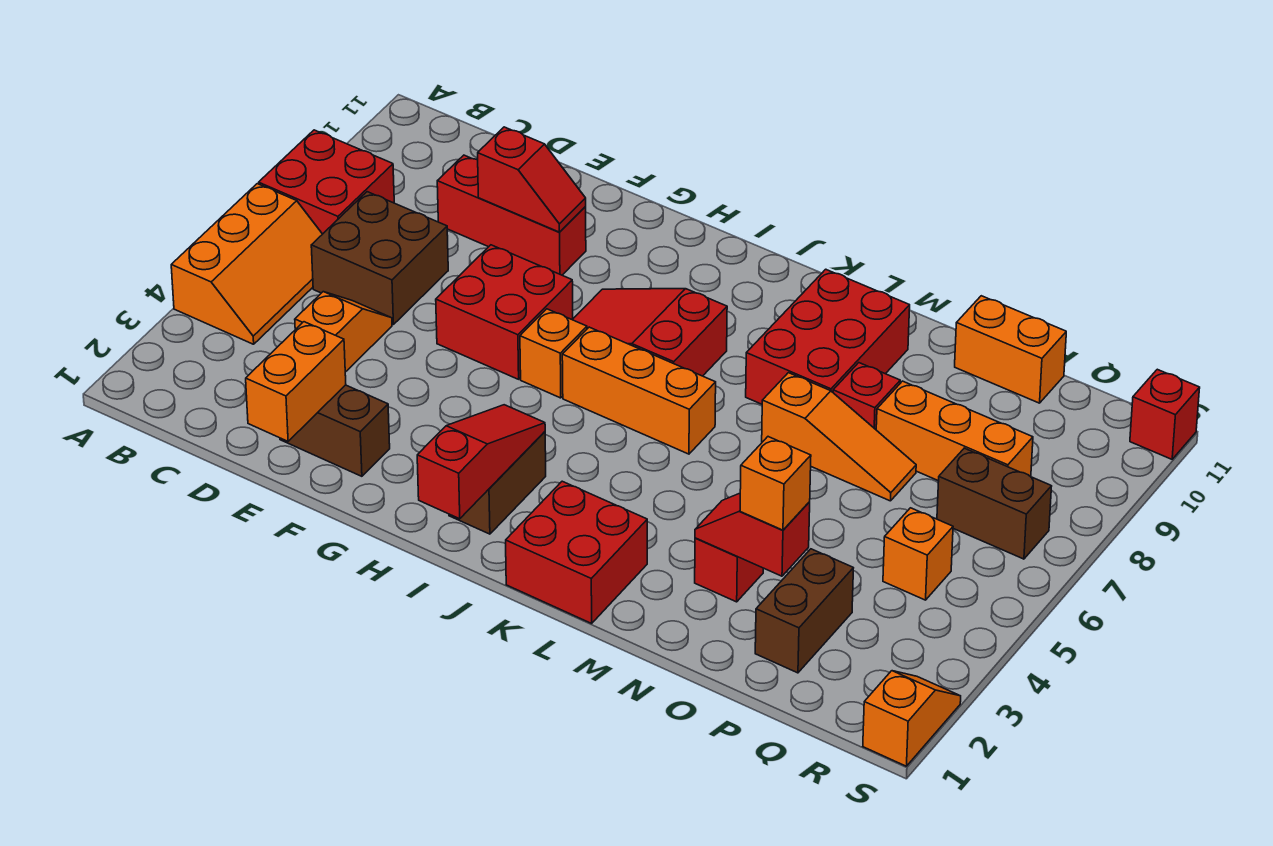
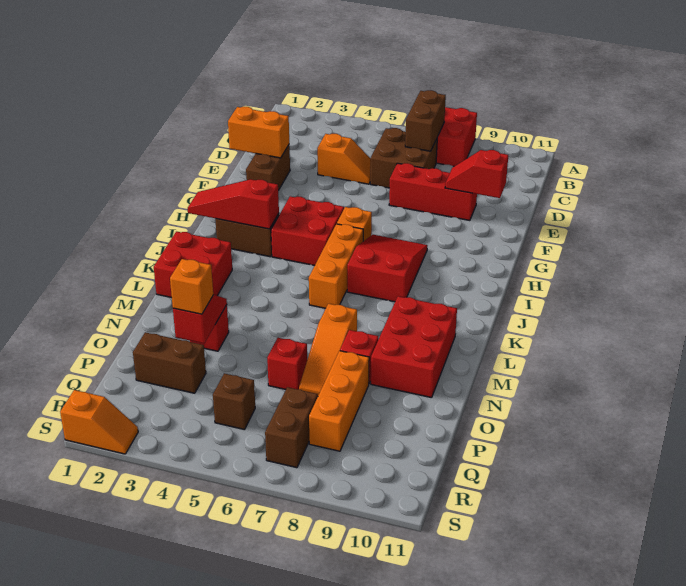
orange slope A4:B6 level 1 top A -> none
none -> brown brick B7:C7 level 2
red brick D9:F9 level 1 -> red brick E7:E9 level 1
red slope E9:F9 level 2 top E -> red slope E9:E10 level 2 top 10
red brick F6:G7 level 1 -> red brick H4:I5 level 1
red slope I1:I3 level 2 top 1 -> red slope I1:I3 level 2 top 3
red brick L8:M10 level 1 -> red brick L9:N10 level 1
orange brick O11:P11 level 1 -> none
orange brick Q5 level 1 -> brown brick Q5 level 1
red brick S11 level 1 -> red brick O6 level 1

